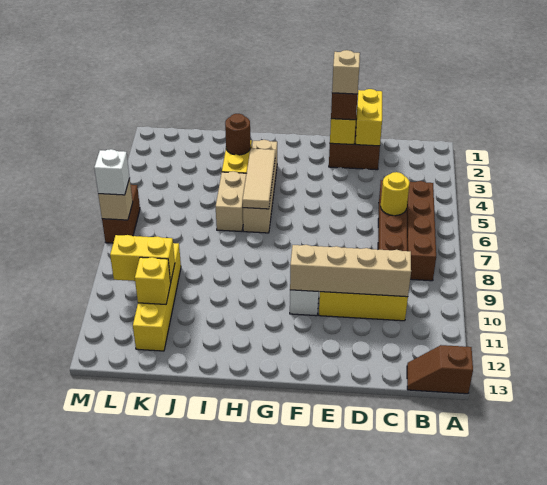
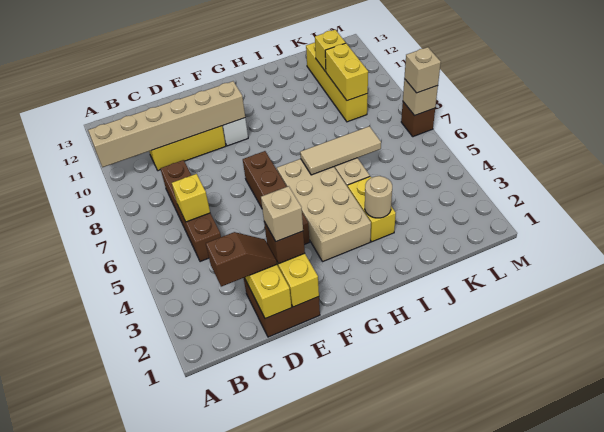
brown slope A13:B13 level 1 top A -> brown slope C2:D2 level 3 top C
brown brick B5:B8 level 1 -> brown brick F4:F7 level 1
yellow round brick C6 level 2 -> yellow brick C6 level 2
tan brick C10:F10 level 2 -> tan brick A10:F10 level 2
tan brick H3:H6 level 1 -> tan brick G3:H6 level 1
tan tile H4:H6 level 2 -> tan tile H6:J6 level 2
brown round brick I3 level 2 -> tan round brick I3 level 2
yellow brick K10:L10 level 2 -> yellow brick K9:K10 level 2
brown brick M6:M7 level 1 -> brown brick M7 level 1
white brick M7 level 3 -> tan brick M7 level 3

